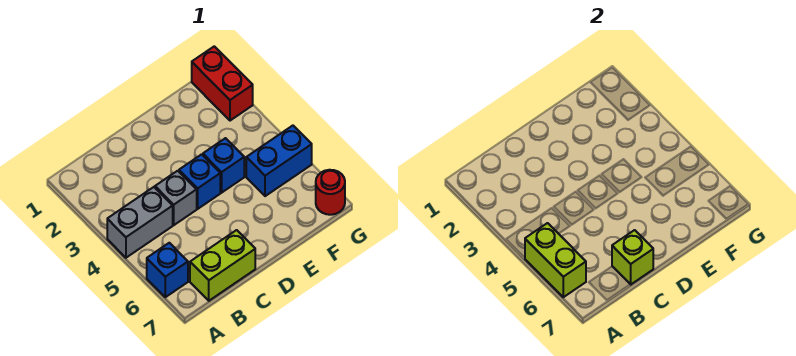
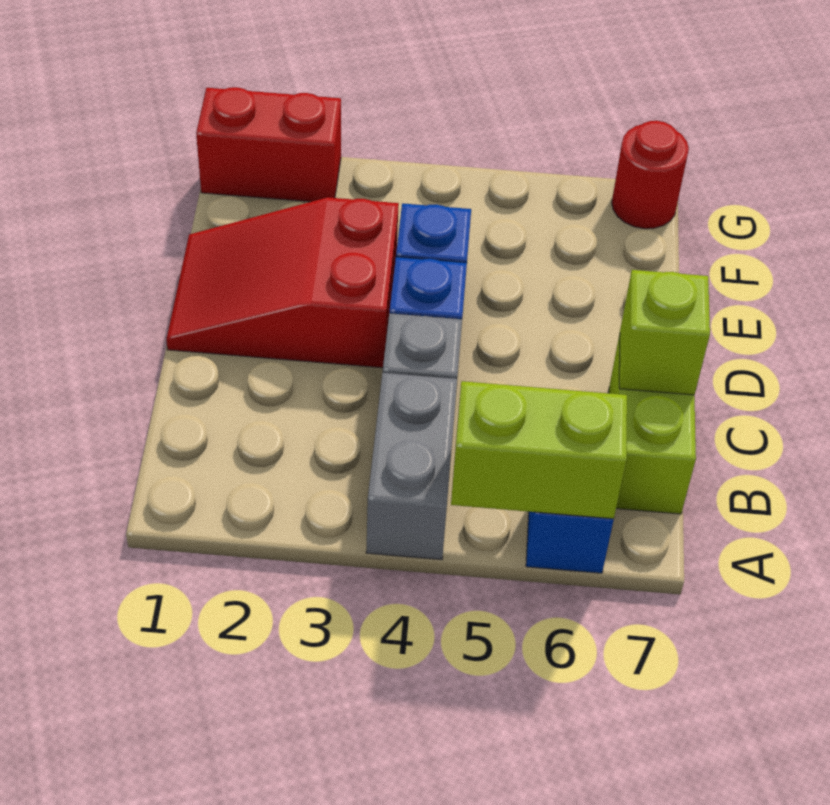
none -> red slope D1:E3 level 1 top 3
blue brick F5:G5 level 1 -> none

